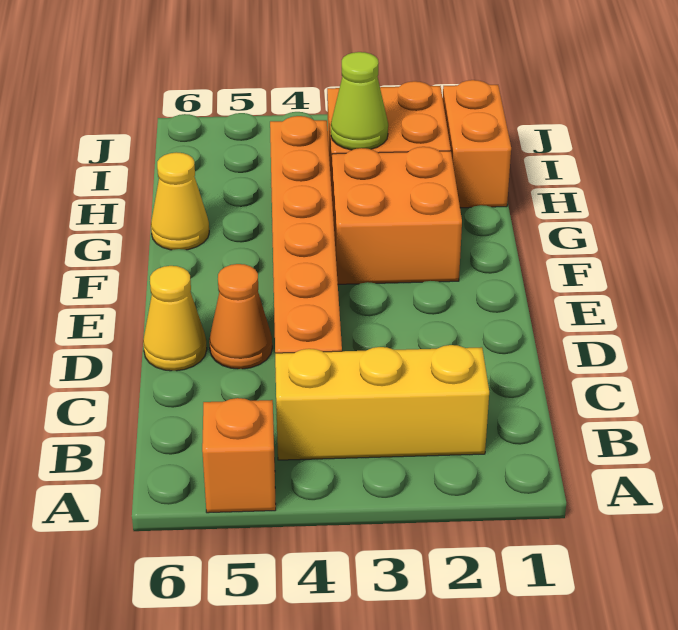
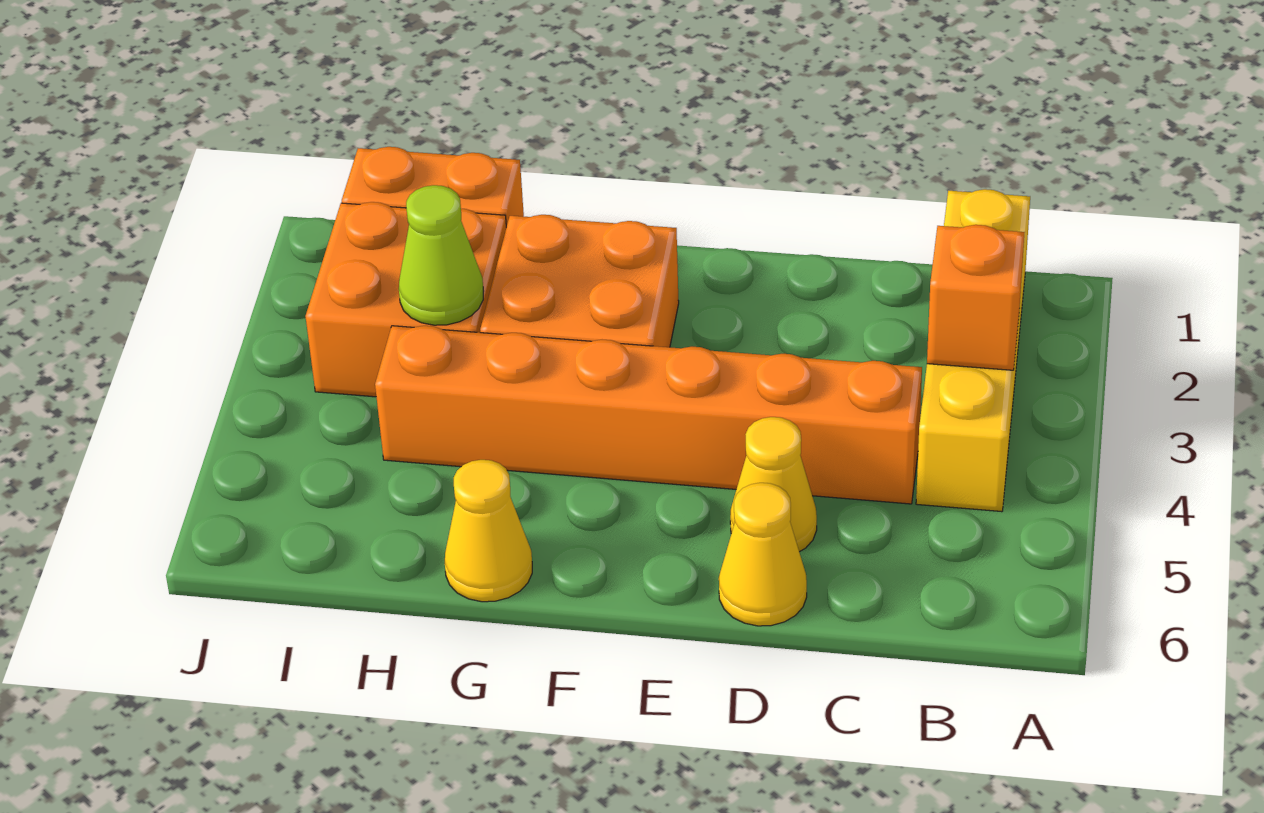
orange brick A5 level 1 -> orange brick B3 level 2
yellow brick B2:B4 level 1 -> yellow brick B1:B4 level 1
orange cone D5 level 1 -> yellow cone D5 level 1

